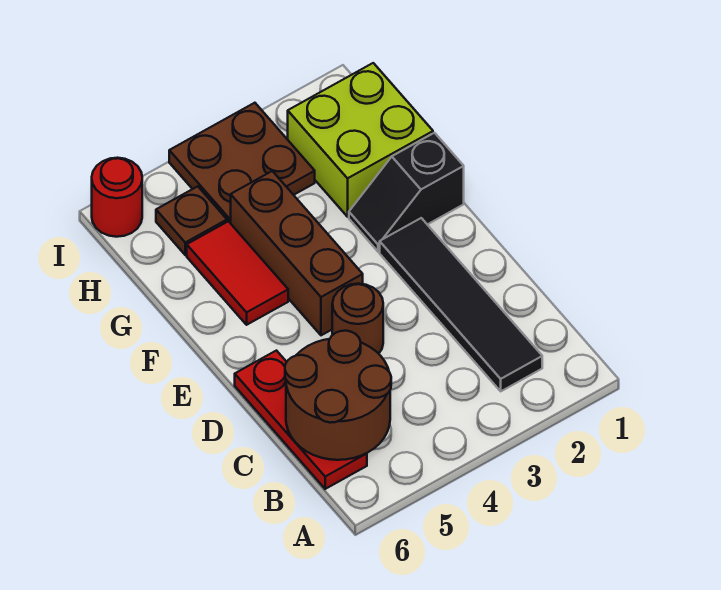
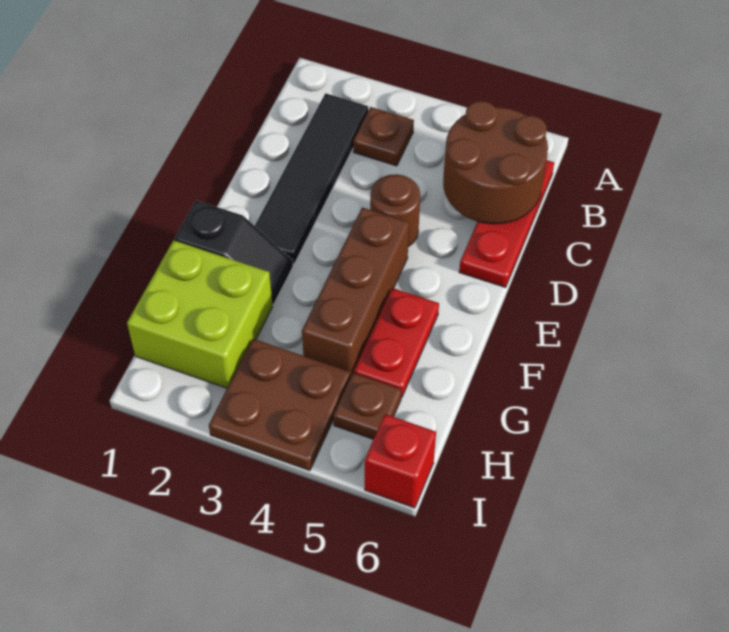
none -> brown plate B3 level 1
red tile F5:G5 level 1 -> red plate F5:G5 level 1
red round brick I6 level 1 -> red brick I6 level 1

